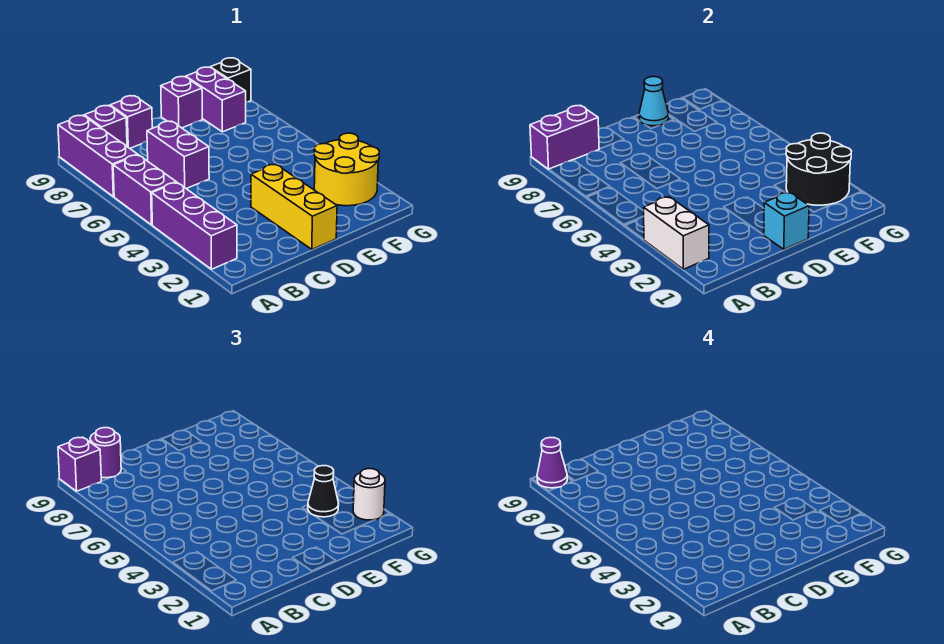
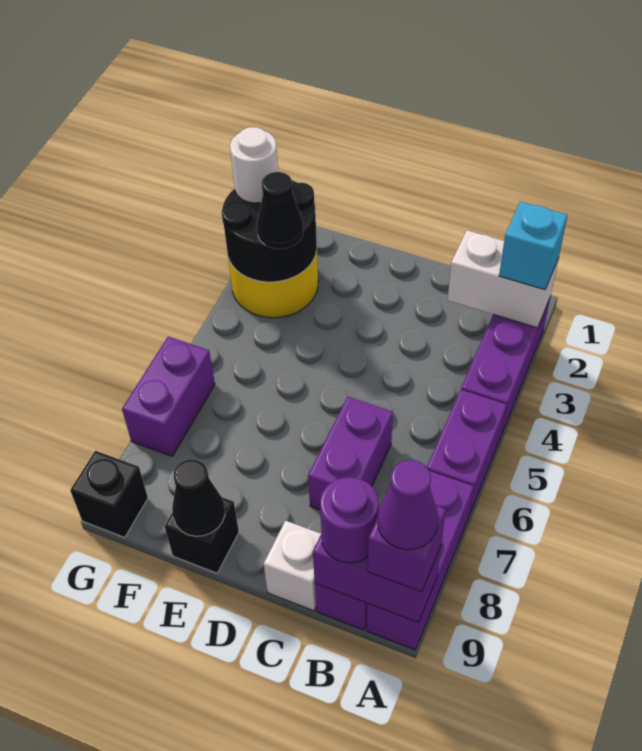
white brick A2:A3 level 2 -> white brick A2:B2 level 2
purple brick C9 level 1 -> white brick C9 level 1
yellow brick D1:D3 level 1 -> none
cyan brick D1 level 2 -> cyan brick A2 level 3
purple brick E9 level 1 -> black brick E9 level 1
cyan cone E9 level 2 -> black cone E9 level 2
purple brick F8:F9 level 1 -> purple brick G6:G7 level 1

